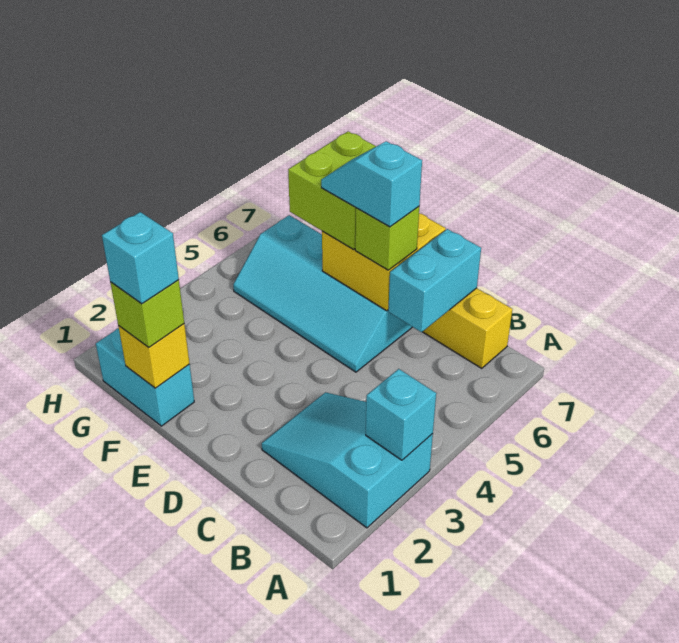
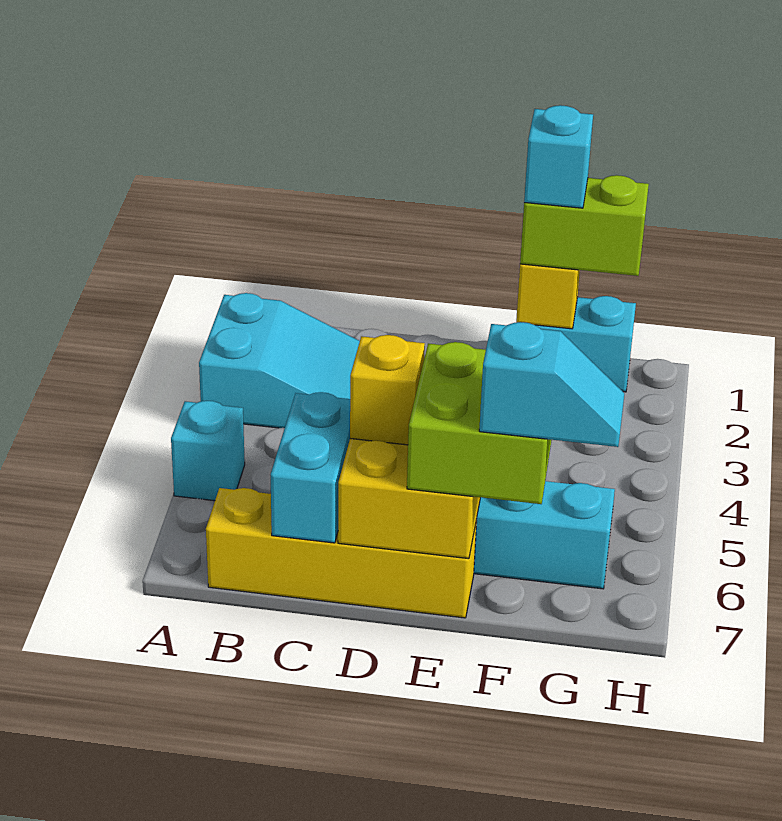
cyan brick A3 level 2 -> cyan brick A5 level 1
lime brick D6 level 3 -> yellow brick D6 level 3
cyan slope D6:E6 level 4 top D -> cyan slope F7:G7 level 4 top F
lime brick F1 level 3 -> lime brick F1:G1 level 3

